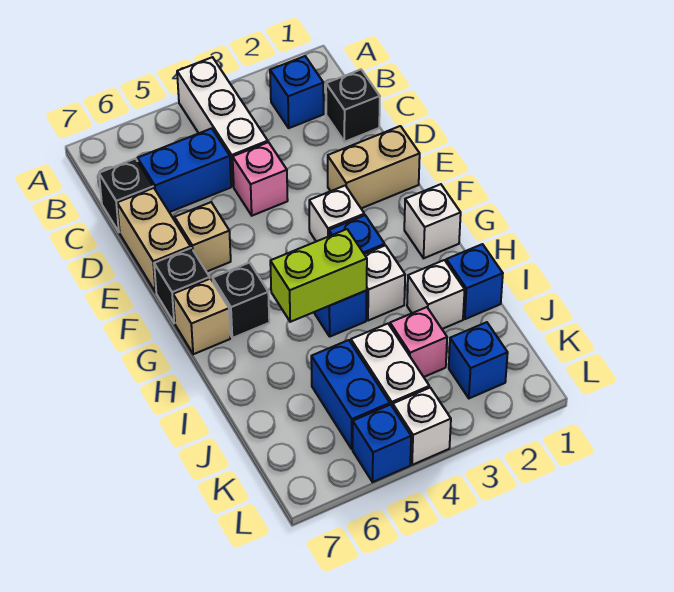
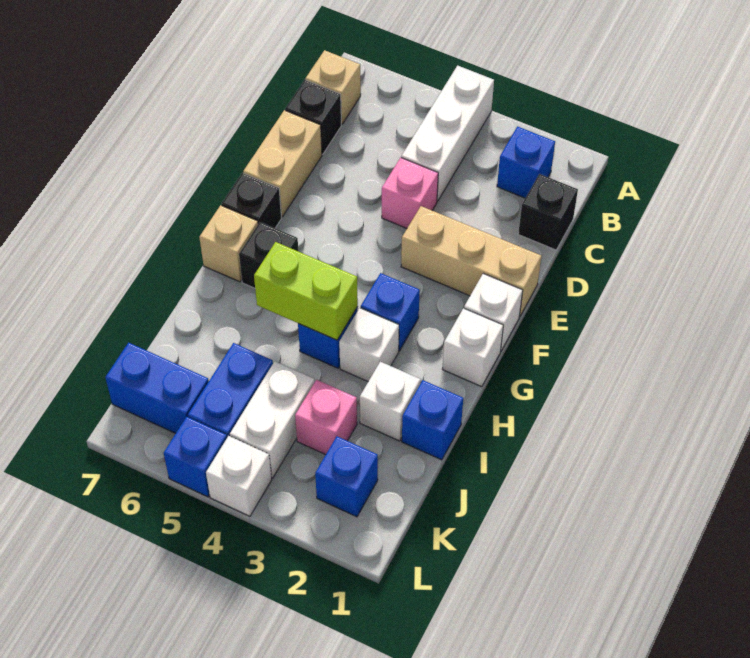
blue brick C5:C6 level 1 -> blue brick K6:K7 level 1
tan brick E1:E2 level 1 -> tan brick E1:E3 level 1
tan brick E6 level 1 -> tan brick B7 level 1
white brick F3 level 1 -> white brick F1 level 1

